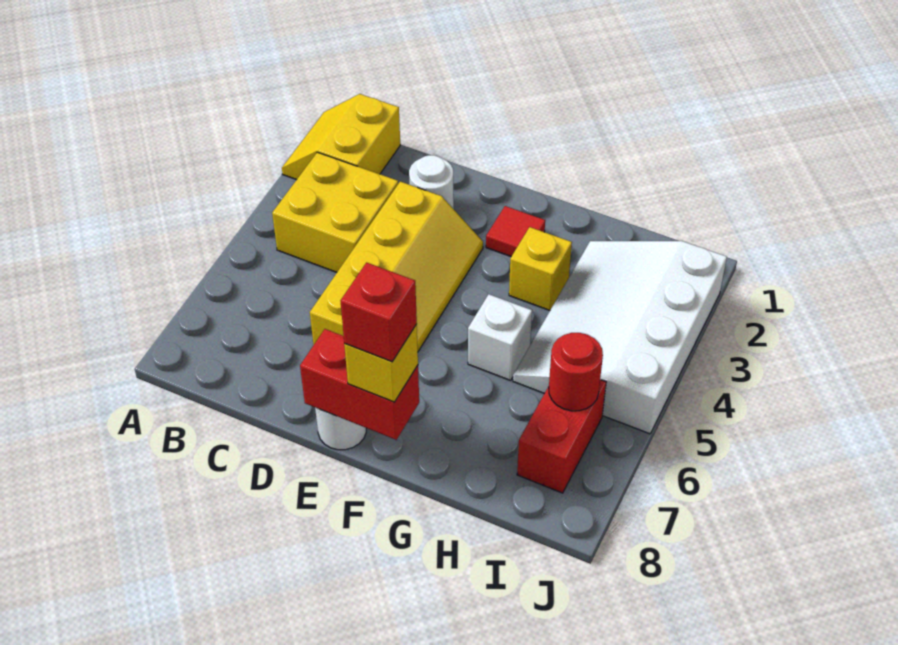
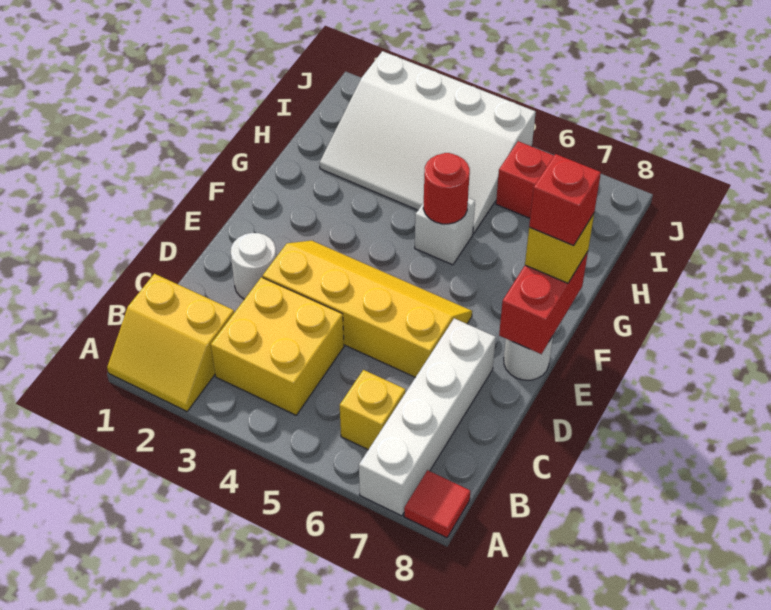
none -> white brick A7:D7 level 1
red tile F2 level 1 -> red tile A8 level 1
yellow brick G3 level 1 -> yellow brick B6 level 1
red round brick I6 level 2 -> red round brick G5 level 2

